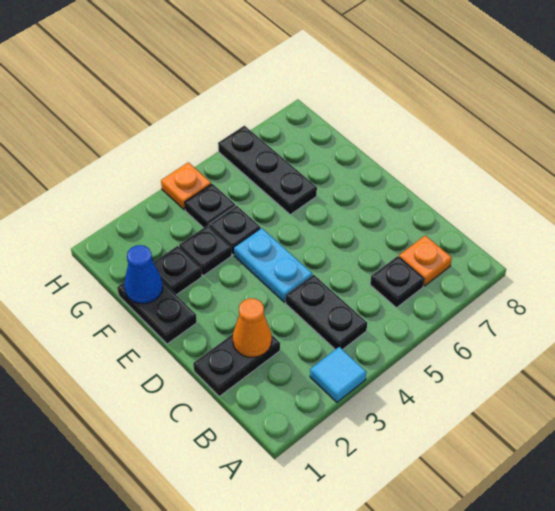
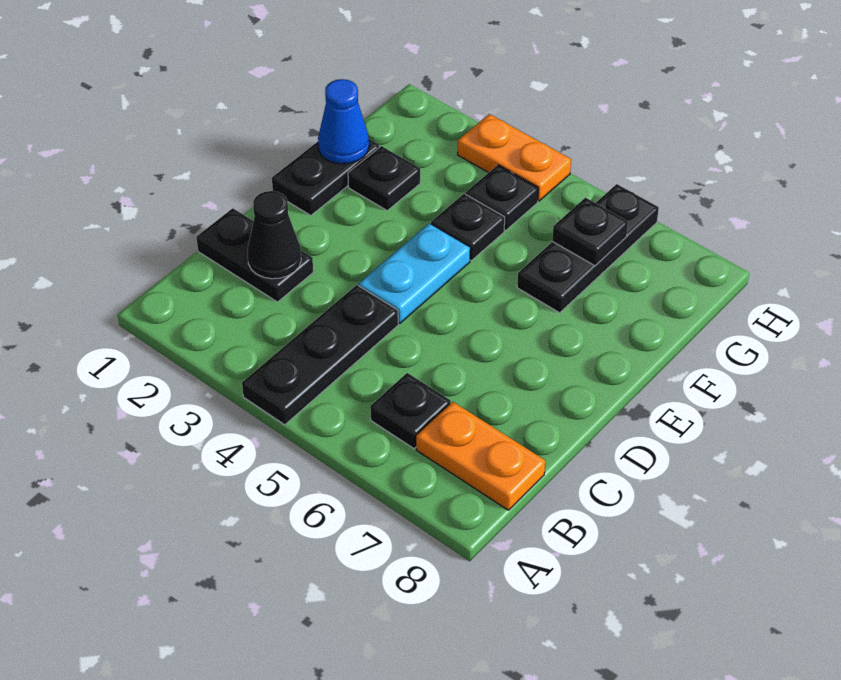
cyan tile A3 level 1 -> none
black plate B4:C4 level 1 -> black plate A4:C4 level 1
orange plate B7 level 1 -> orange plate B7:B8 level 1
orange cone C2 level 2 -> black cone C2 level 2
black plate F3 level 1 -> black plate G6 level 2
orange plate H4 level 1 -> orange plate H3:H4 level 1

